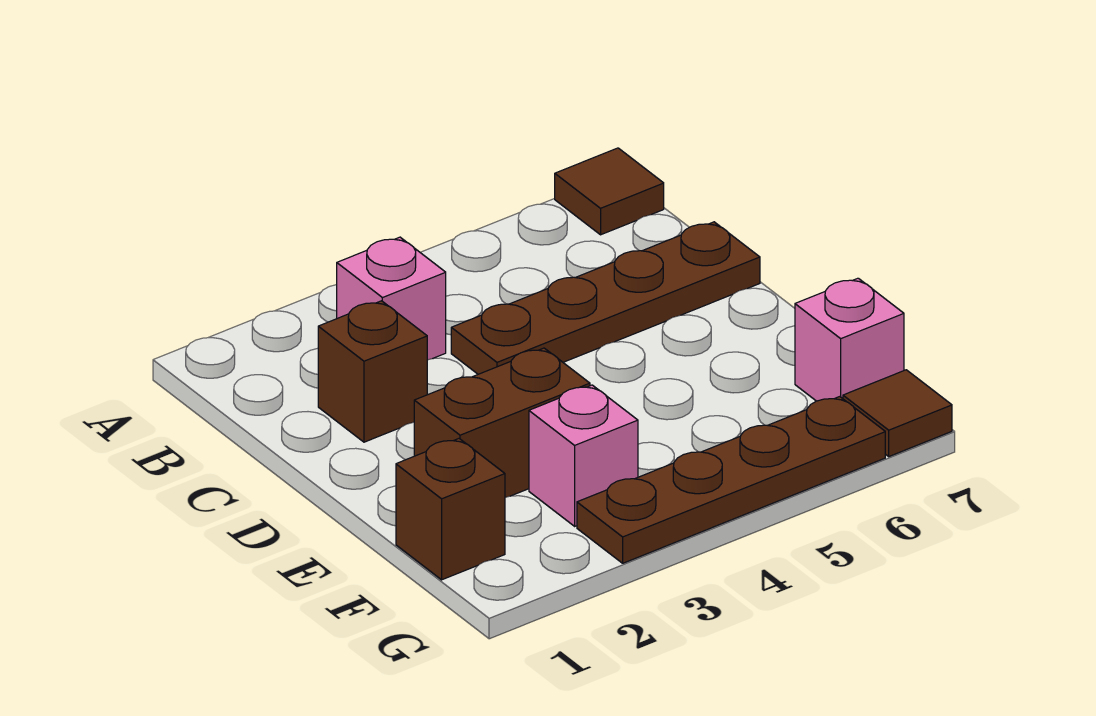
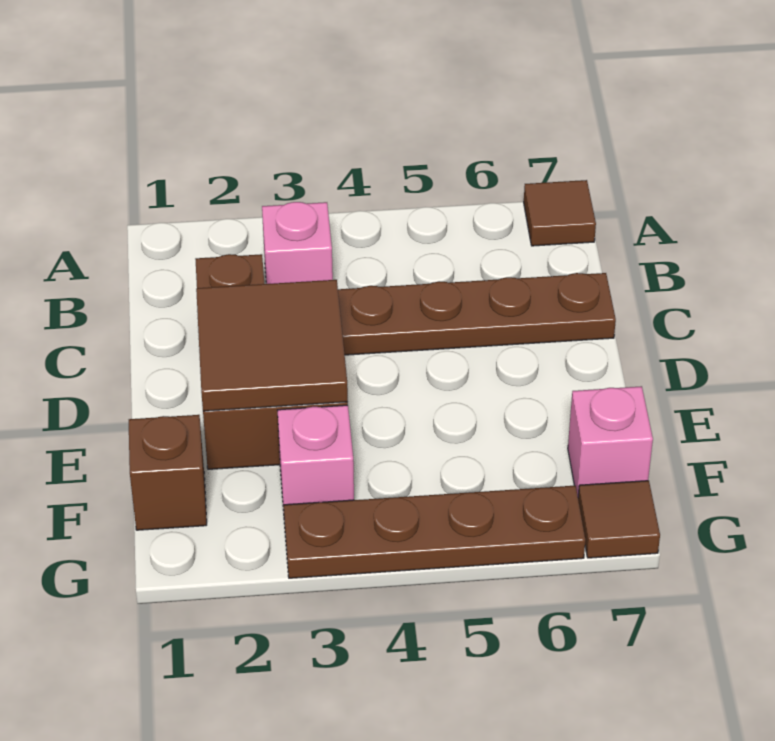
none -> brown tile D2:E3 level 2

